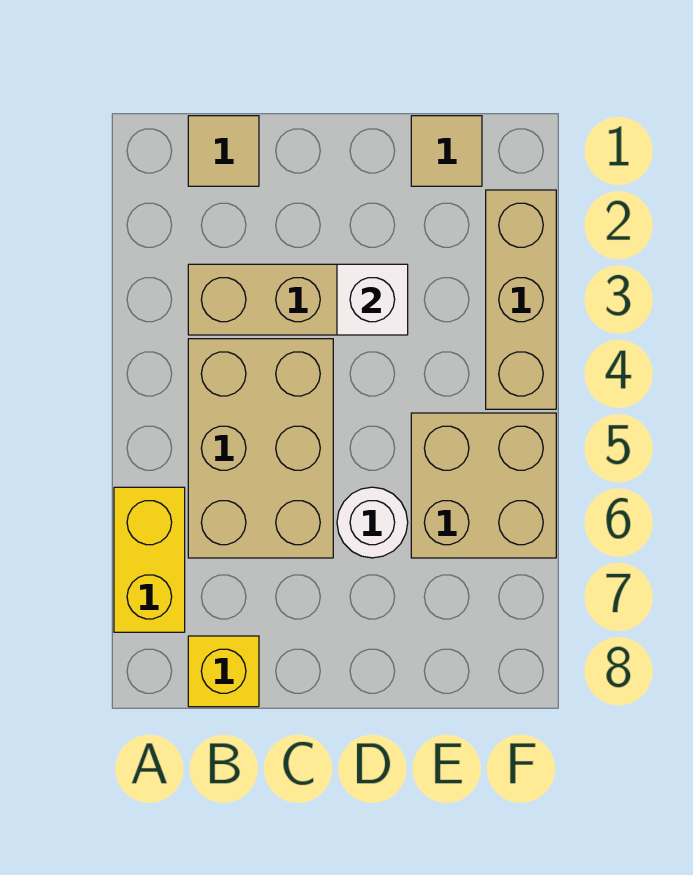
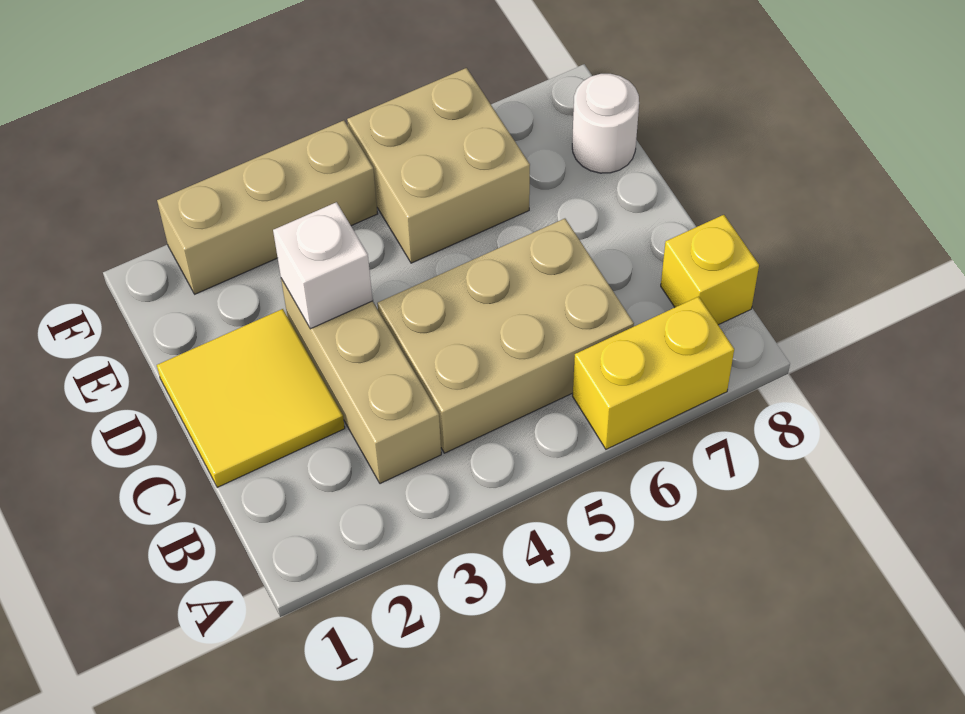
tan tile B1 level 1 -> none
none -> yellow tile C1:D2 level 1
white round brick D6 level 1 -> white round brick E8 level 1
tan tile E1 level 1 -> none

